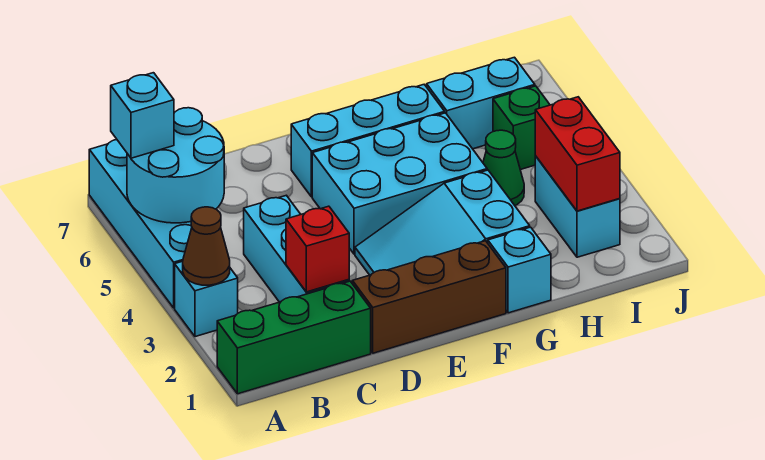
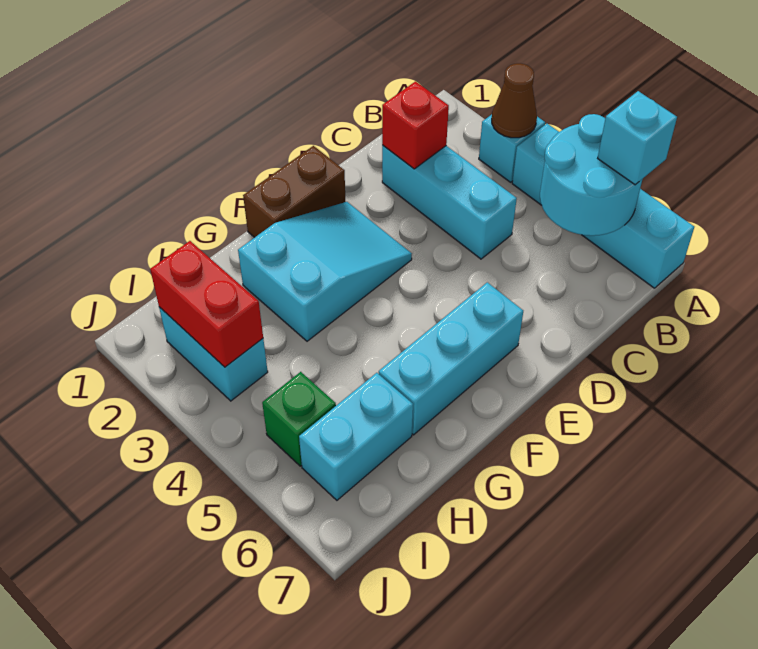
green brick A1:C1 level 1 -> none
brown brick D1:F1 level 1 -> brown brick E1:F1 level 1
cyan brick E4:G5 level 1 -> none
cyan brick G1 level 1 -> none
green cone H4 level 1 -> none

